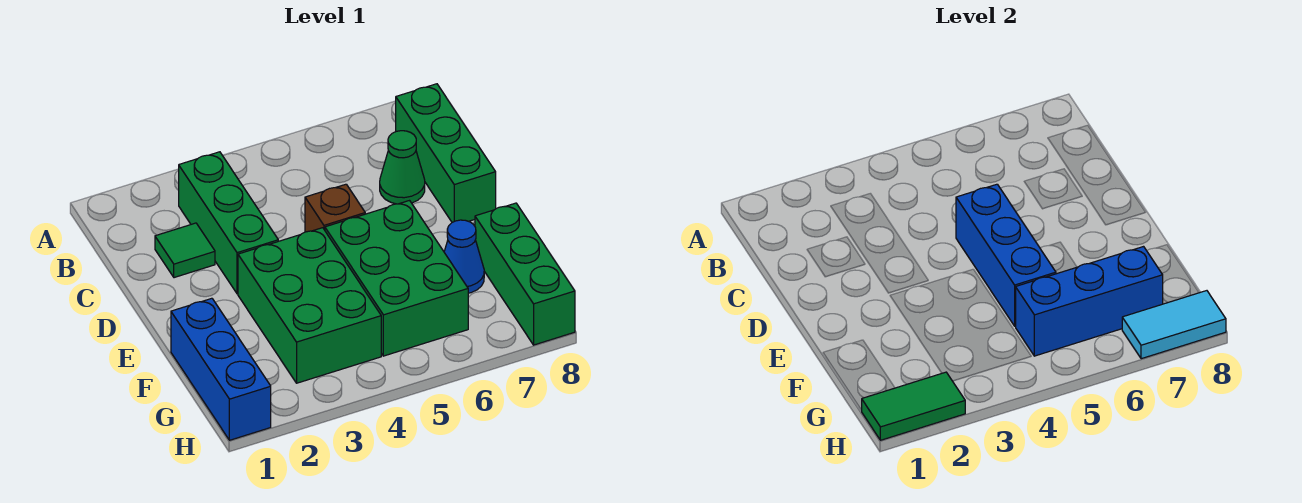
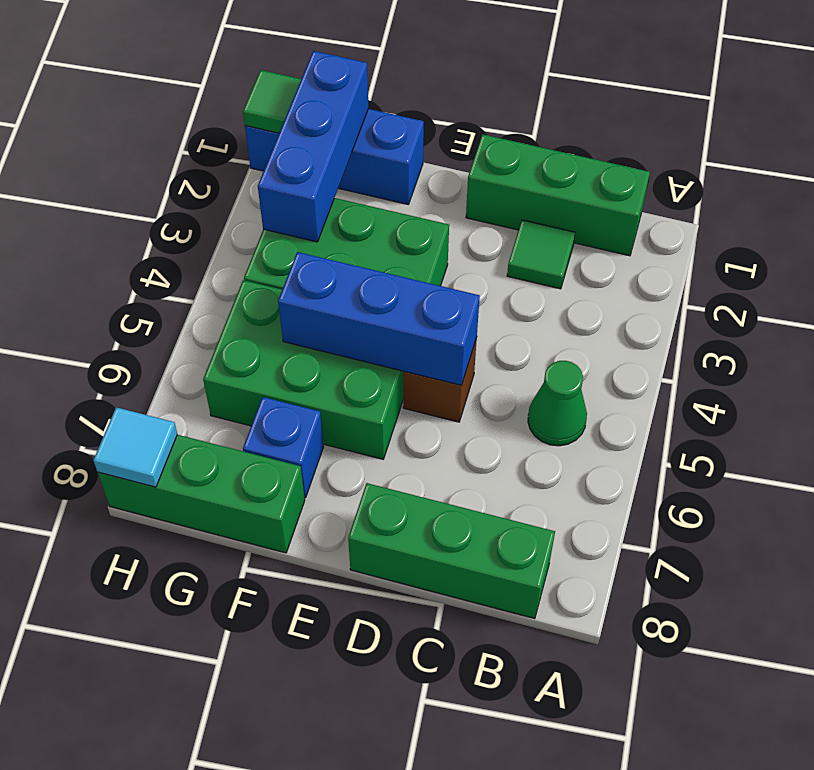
green brick B3:D3 level 1 -> green brick B1:D1 level 1
green cone C7 level 1 -> green cone B5 level 1
blue cone F7 level 1 -> blue brick F7 level 1
blue brick G5:G7 level 2 -> blue brick G1:G3 level 2
green tile H1:H2 level 2 -> green tile H1 level 2
cyan tile H7:H8 level 2 -> cyan tile H8 level 2

